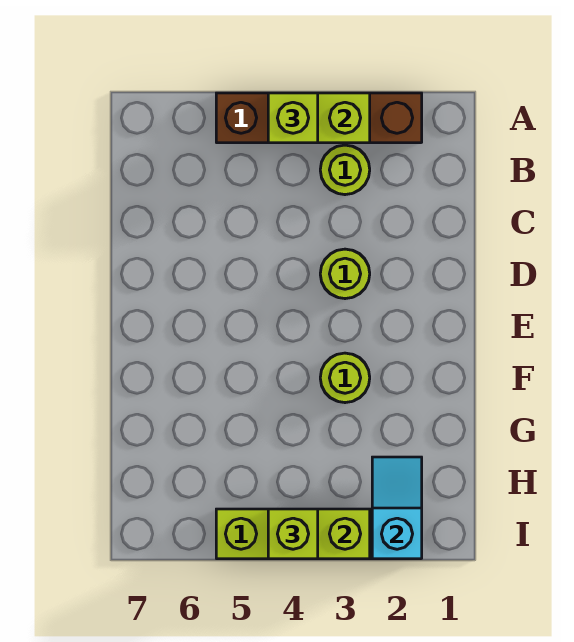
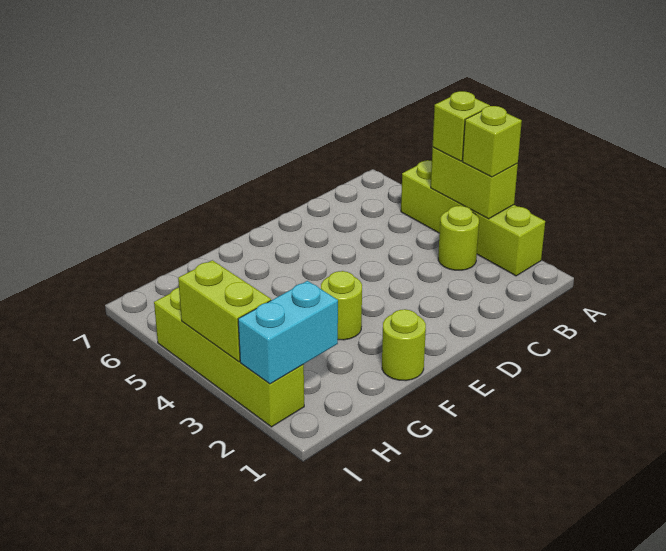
brown brick A2:A5 level 1 -> lime brick A2:A5 level 1
lime round brick D3 level 1 -> lime round brick F1 level 1
cyan slope H2:I2 level 2 top I -> cyan brick H2:I2 level 2
lime brick I4 level 3 -> lime brick A3 level 3

